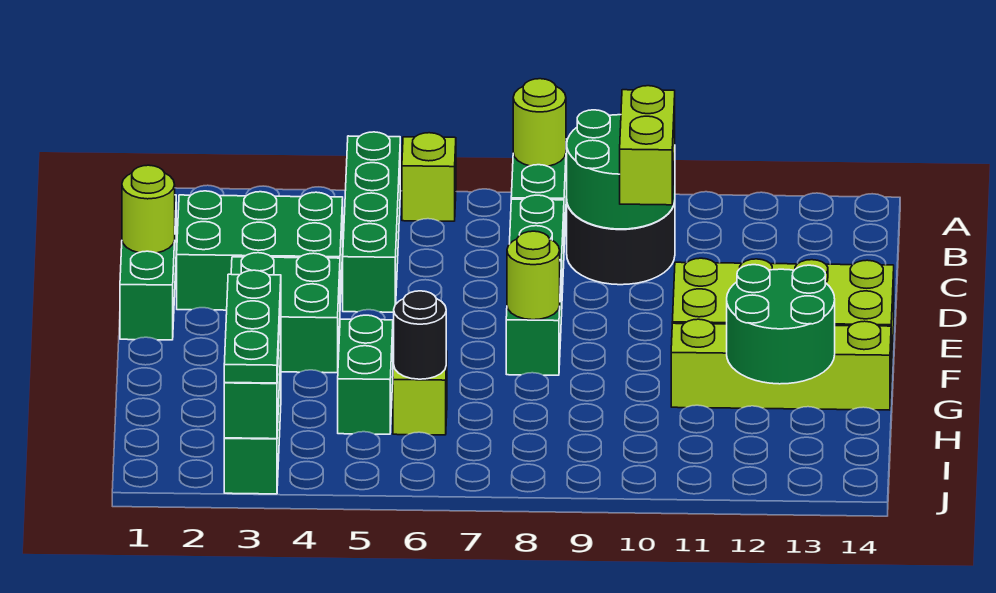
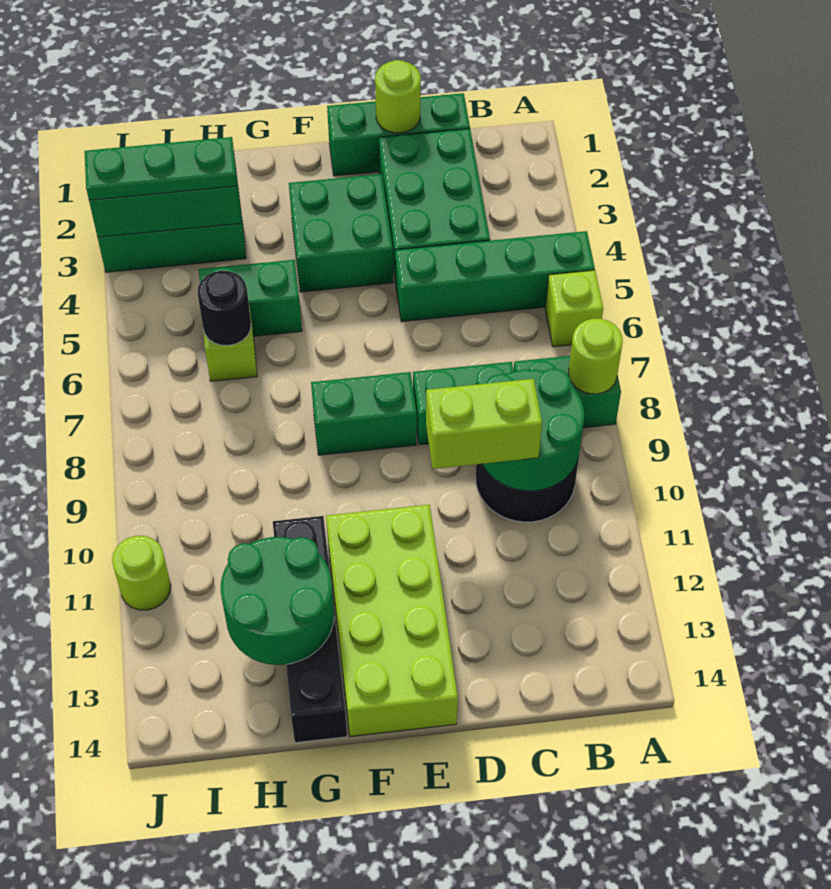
lime round brick F8 level 2 -> lime round brick J11 level 1
lime brick G11:G14 level 1 -> black brick G11:G14 level 1

